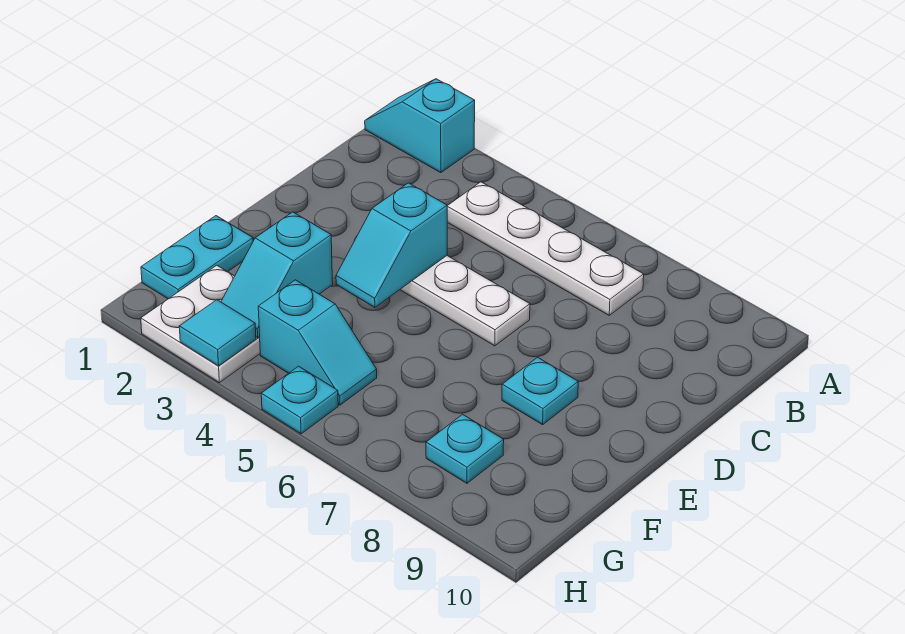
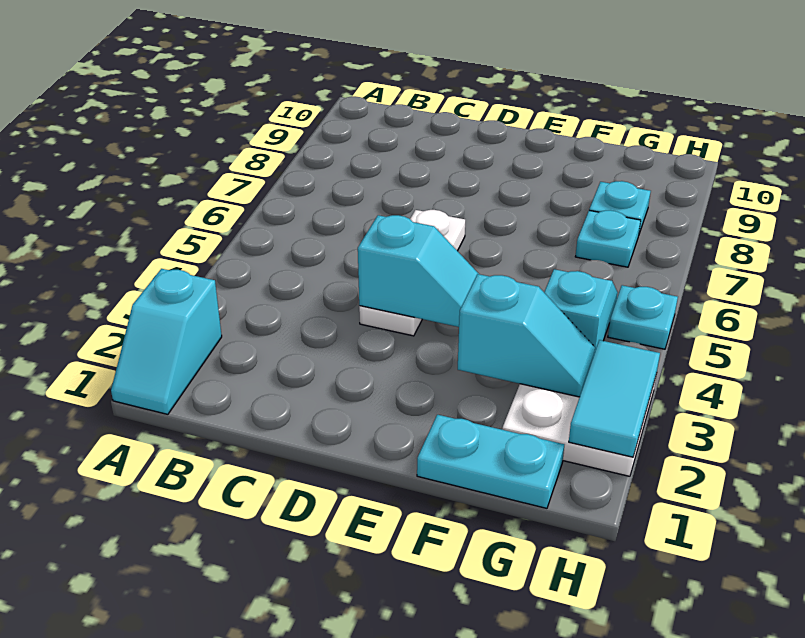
white plate B4:B7 level 1 -> none
cyan plate E8 level 1 -> cyan plate G7 level 1
cyan tile H3 level 2 -> cyan tile H2:H3 level 2

